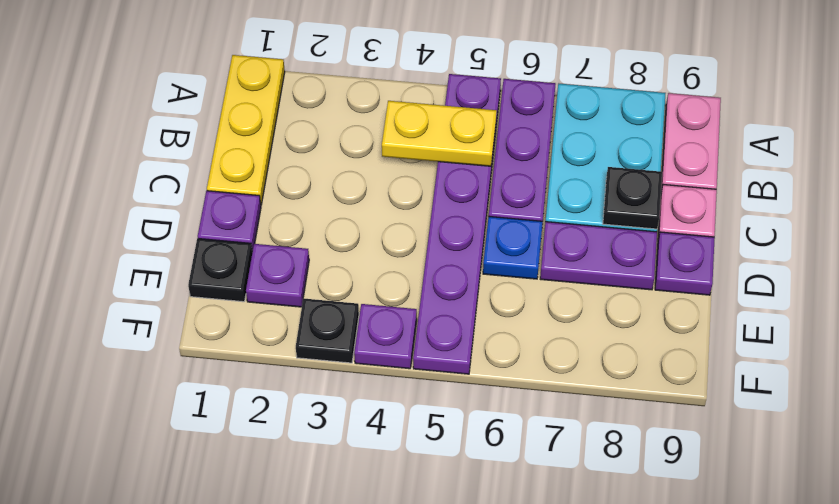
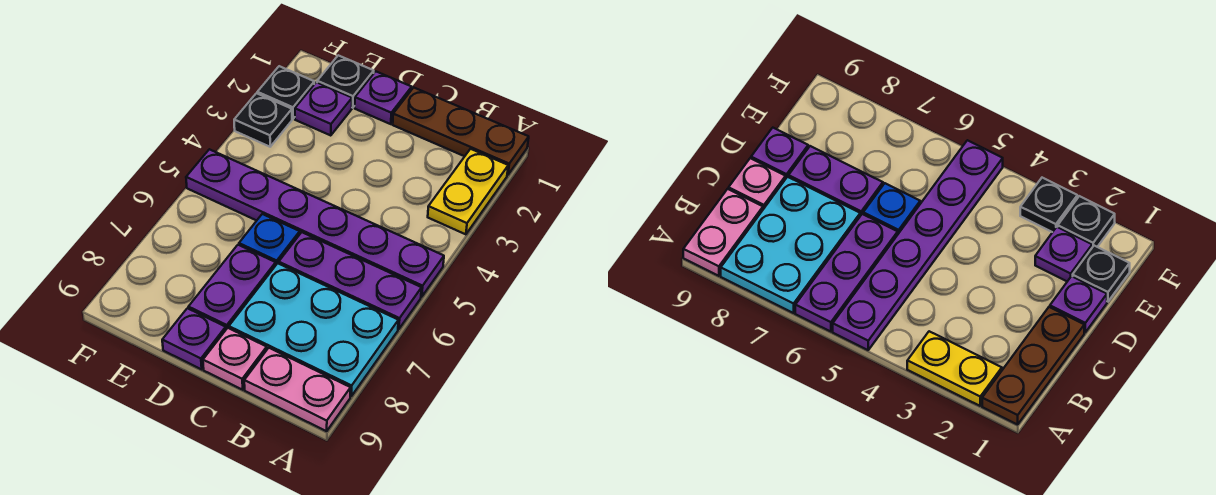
yellow plate A1:C1 level 1 -> brown plate A1:C1 level 1
yellow plate B4:B5 level 2 -> yellow plate A2:A3 level 1
black plate C8 level 2 -> black plate F2 level 1
purple plate F4 level 1 -> none

